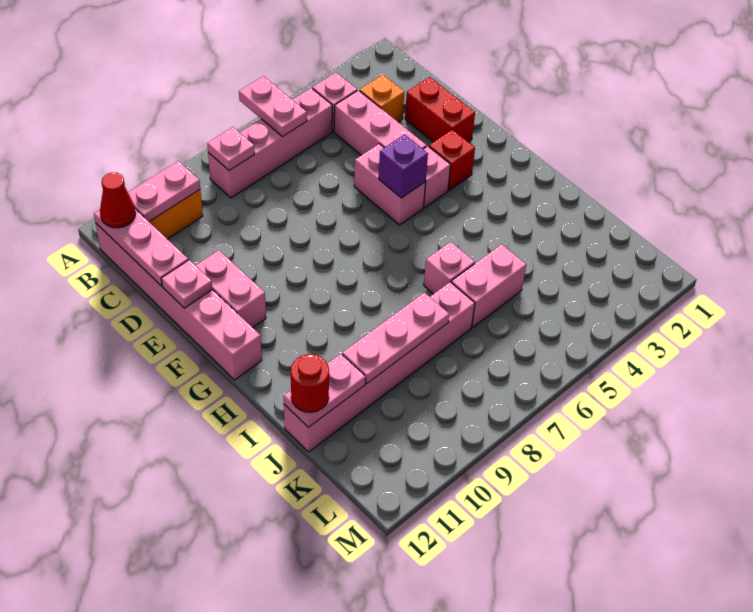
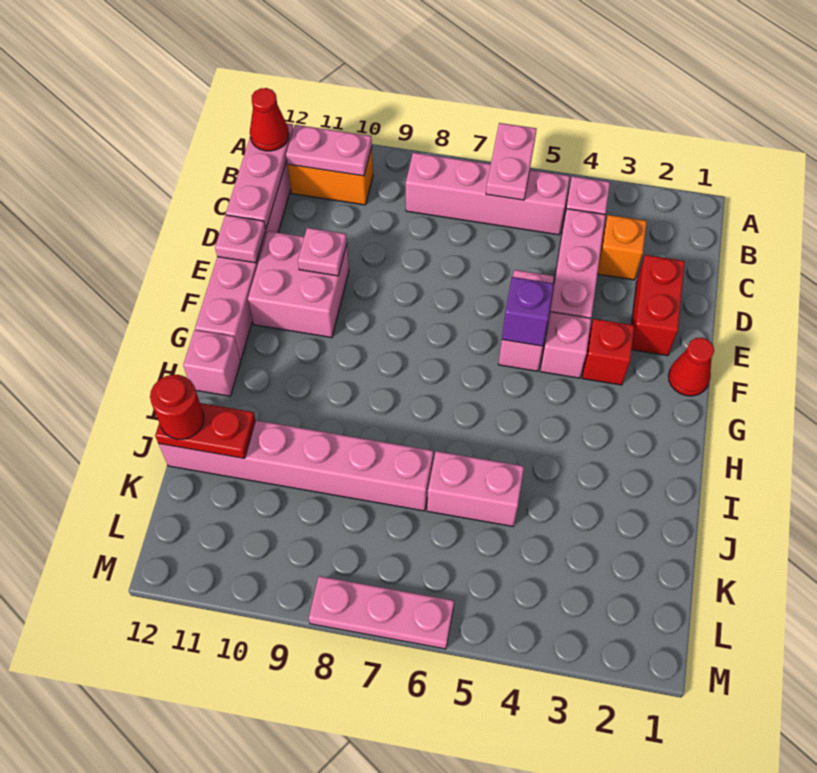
pink plate B8 level 2 -> pink plate E10 level 2
pink brick E11:F11 level 1 -> pink brick E10:F11 level 1
none -> red cone F1 level 1
pink brick I6 level 1 -> pink brick H12 level 1
pink plate J8:J10 level 2 -> pink plate M6:M8 level 1
pink plate J11:J12 level 2 -> red plate J11:J12 level 2

